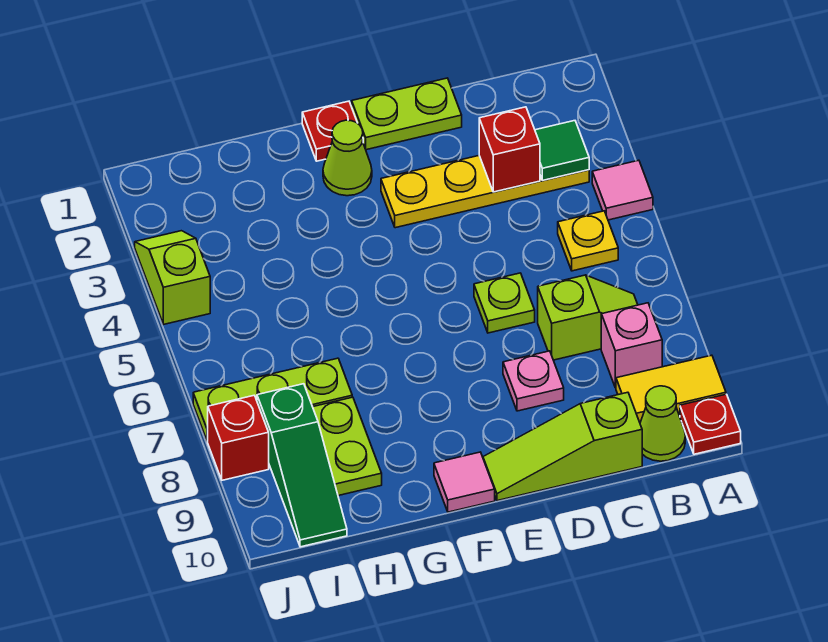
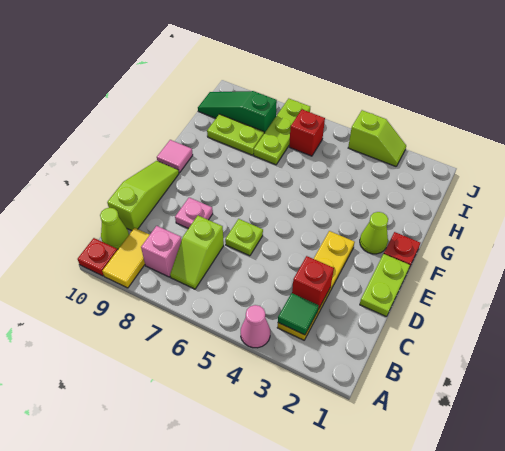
pink tile A4 level 1 -> pink cone A4 level 1
yellow plate B5 level 1 -> none
red brick J8 level 1 -> red brick I6 level 1

